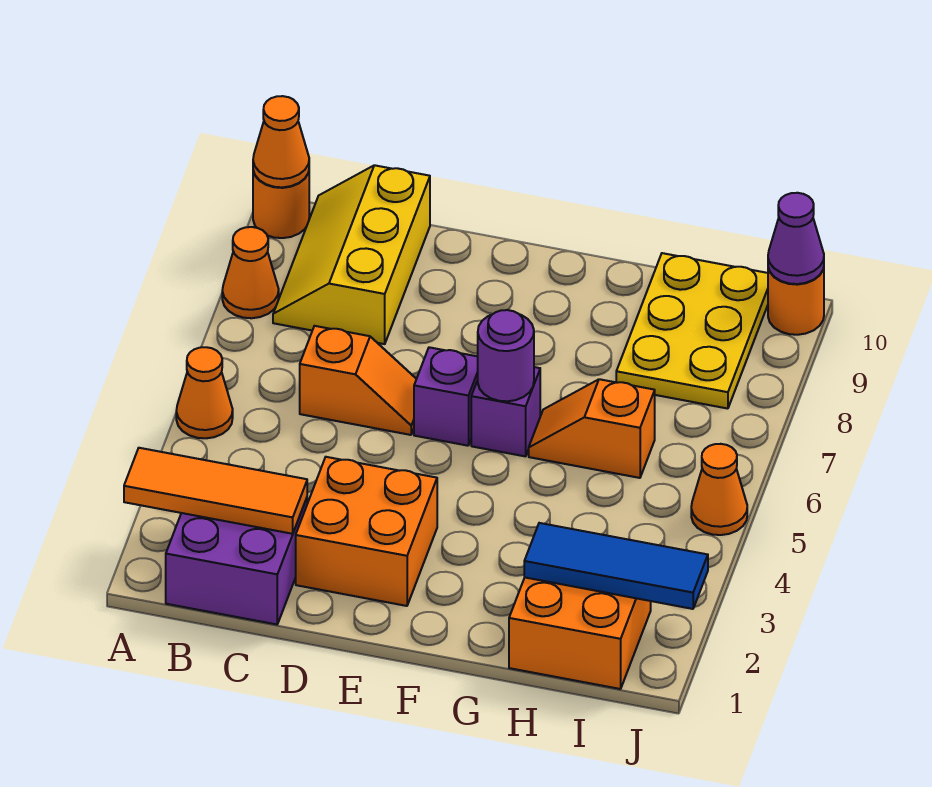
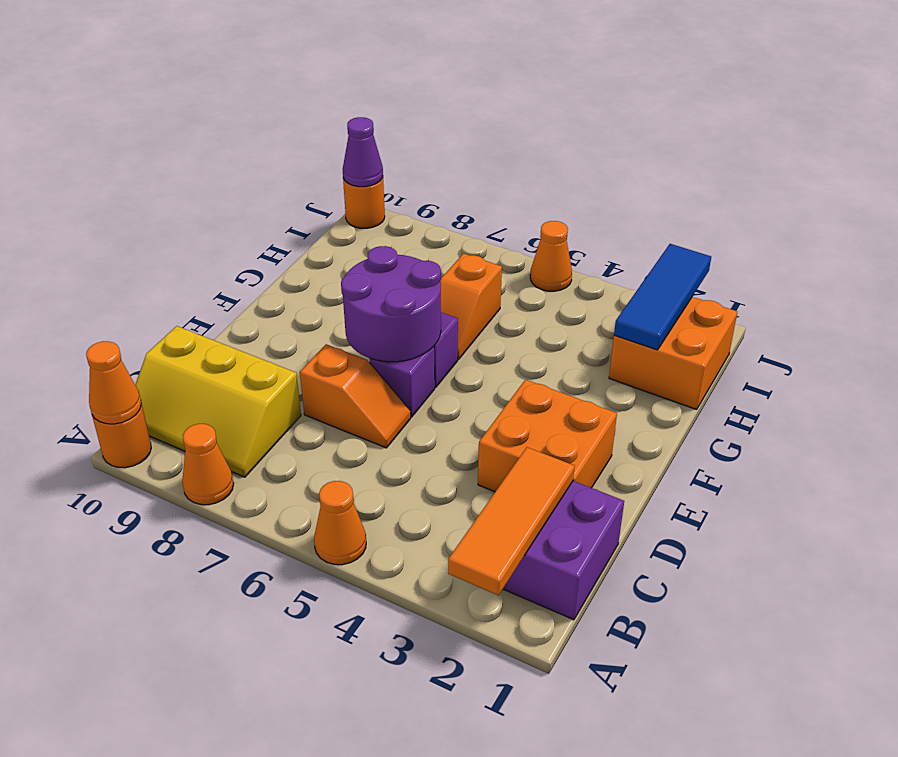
orange slope C6:D6 level 1 top C -> orange slope D6:D7 level 1 top 7
purple round brick F6 level 2 -> purple round brick E6:F7 level 2
yellow plate H8:I10 level 1 -> none

